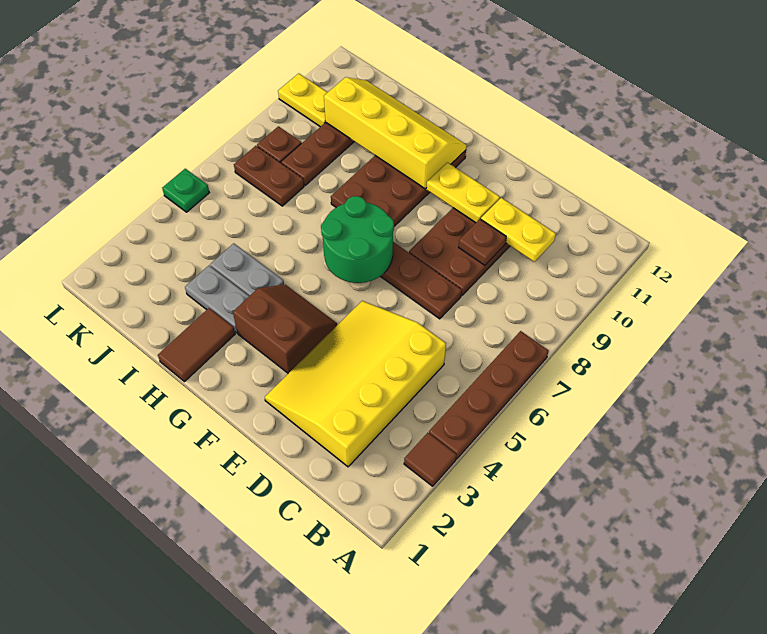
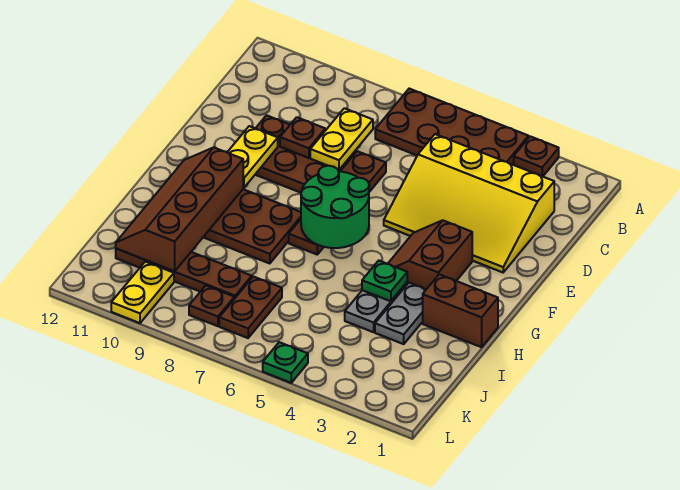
brown tile A3 level 1 -> brown plate A3 level 1
brown plate A4:A7 level 1 -> brown plate A4:B7 level 1
yellow plate C10:D10 level 2 -> yellow plate C8:D8 level 2
yellow slope G10:J11 level 2 top 10 -> brown slope G10:J11 level 2 top 10
brown tile H1:H2 level 1 -> brown brick H1:H2 level 1
none -> green plate H4 level 2

